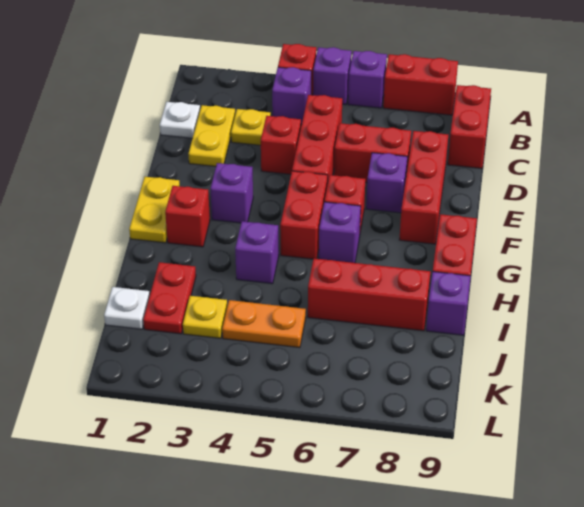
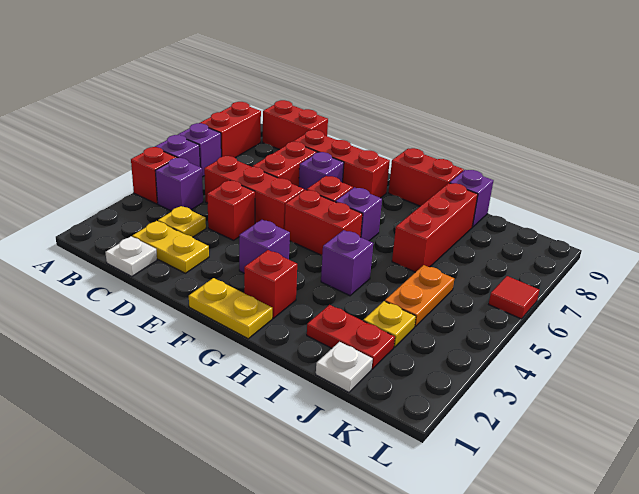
none -> red tile L6 level 1

